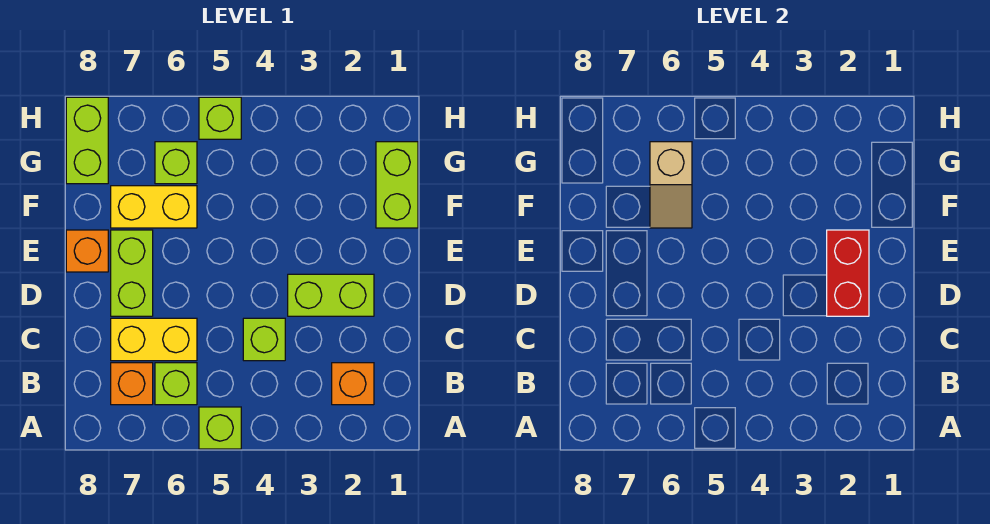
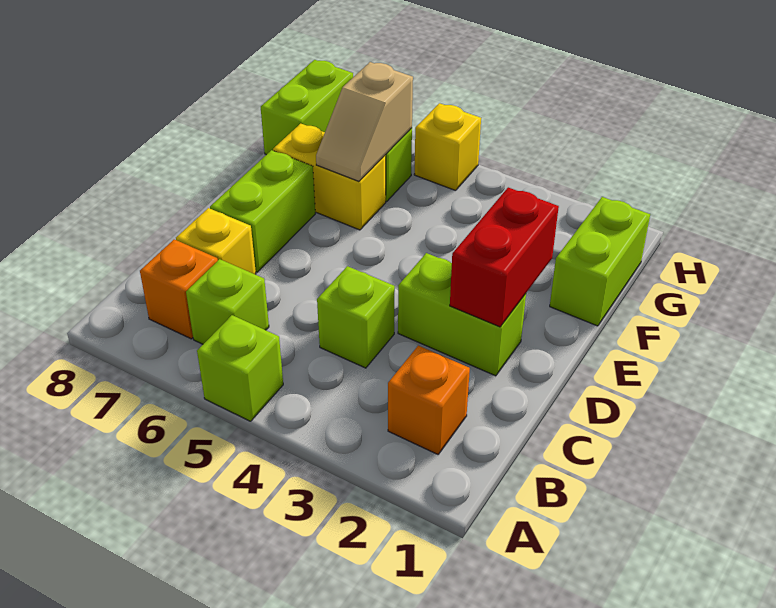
yellow brick C6:C7 level 1 -> yellow brick C7 level 1
orange brick E8 level 1 -> none
lime brick H5 level 1 -> yellow brick H5 level 1

